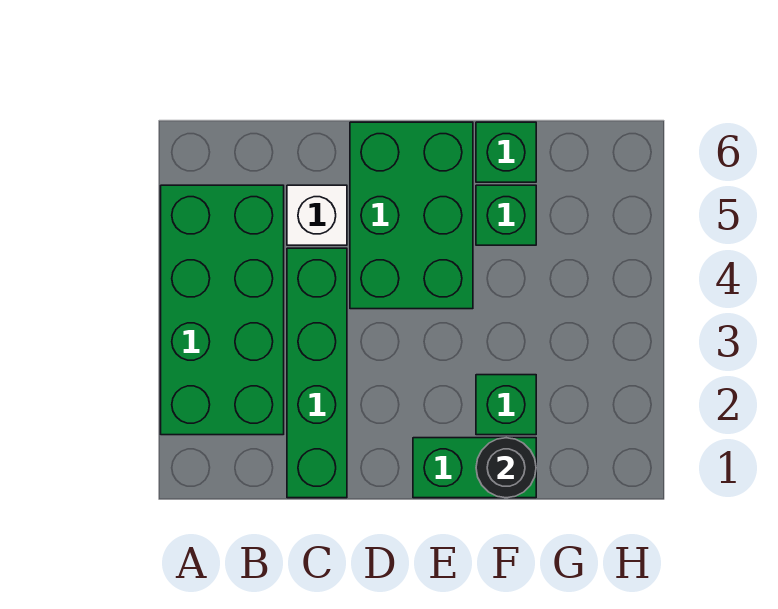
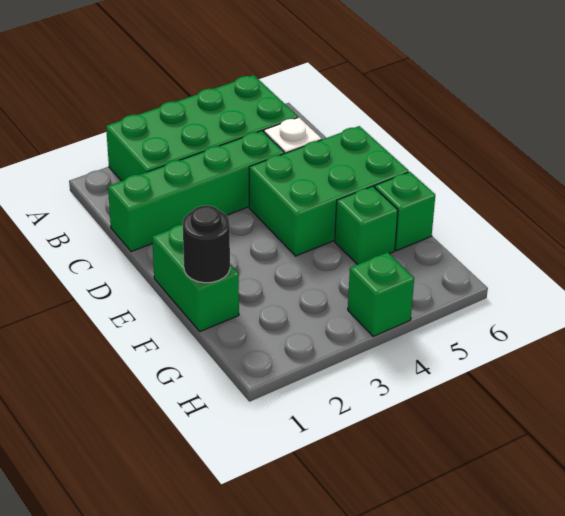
green brick F2 level 1 -> green brick H4 level 1

